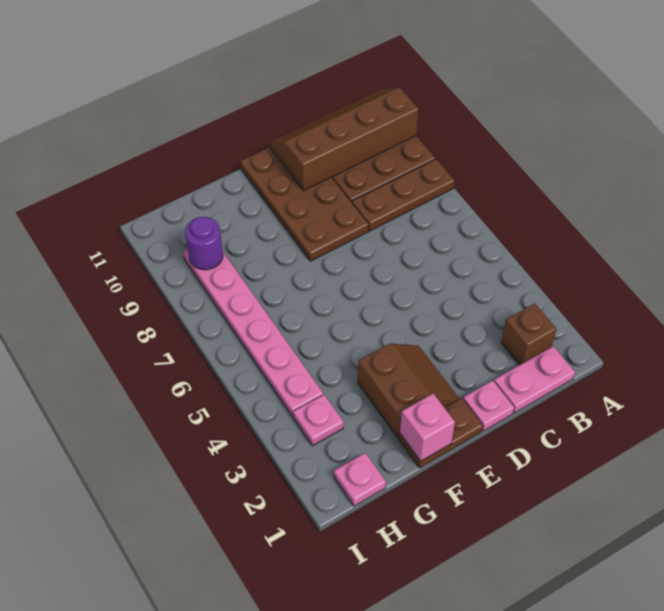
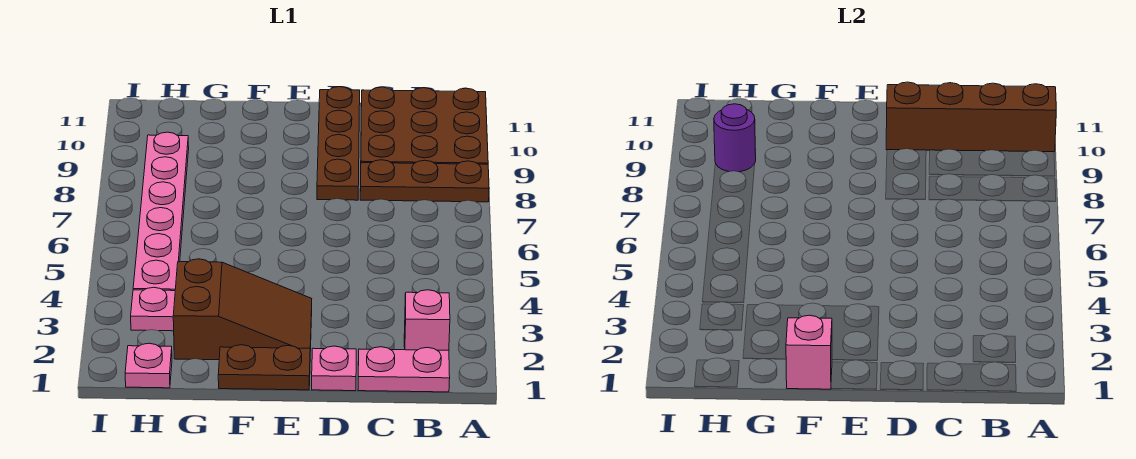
brown brick B2 level 1 -> pink brick B2 level 1
brown plate D8:E11 level 1 -> brown plate D8:D11 level 1
brown slope E2:F3 level 1 top F -> brown slope E2:G3 level 1 top G

